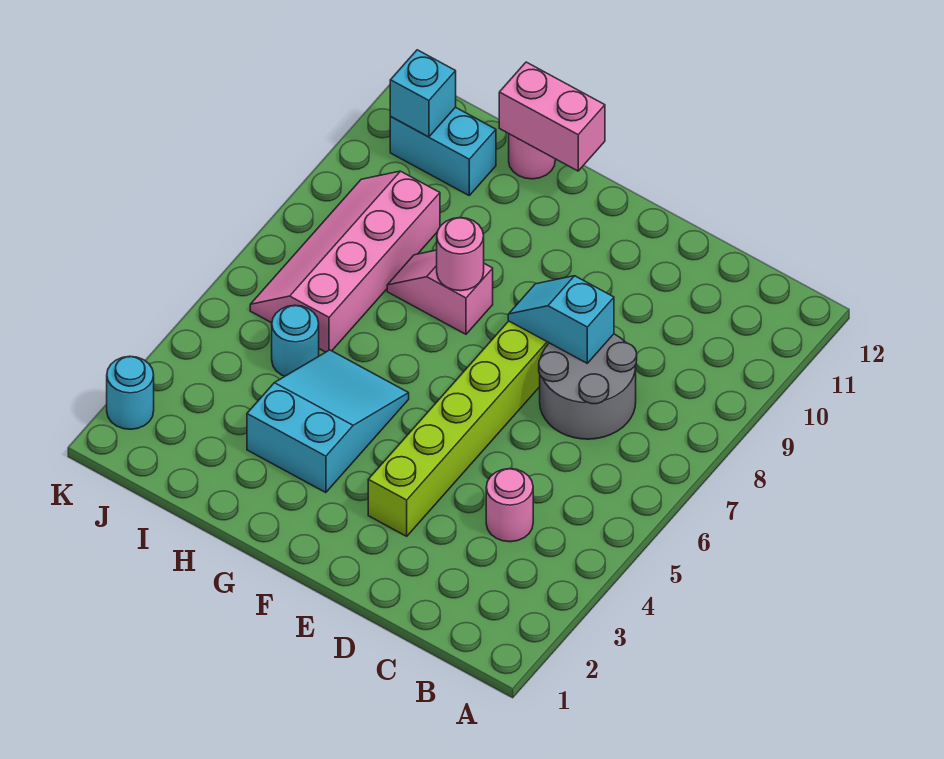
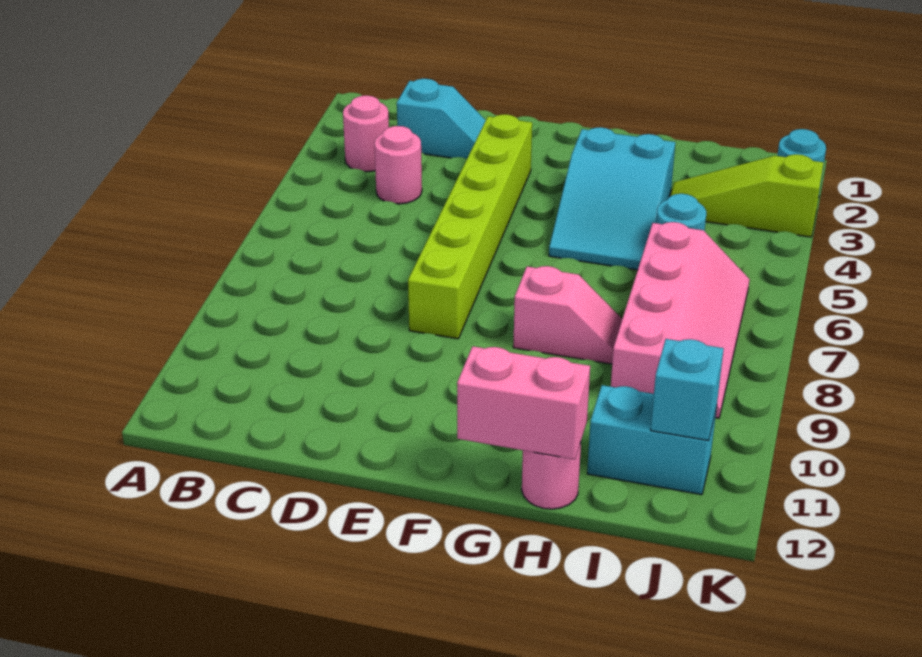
grey round brick C7:D8 level 1 -> none
cyan slope D8:E8 level 2 top D -> cyan slope C2:D2 level 1 top C
pink round brick G8 level 2 -> pink round brick B3 level 1
none -> lime slope I3:K3 level 1 top K

